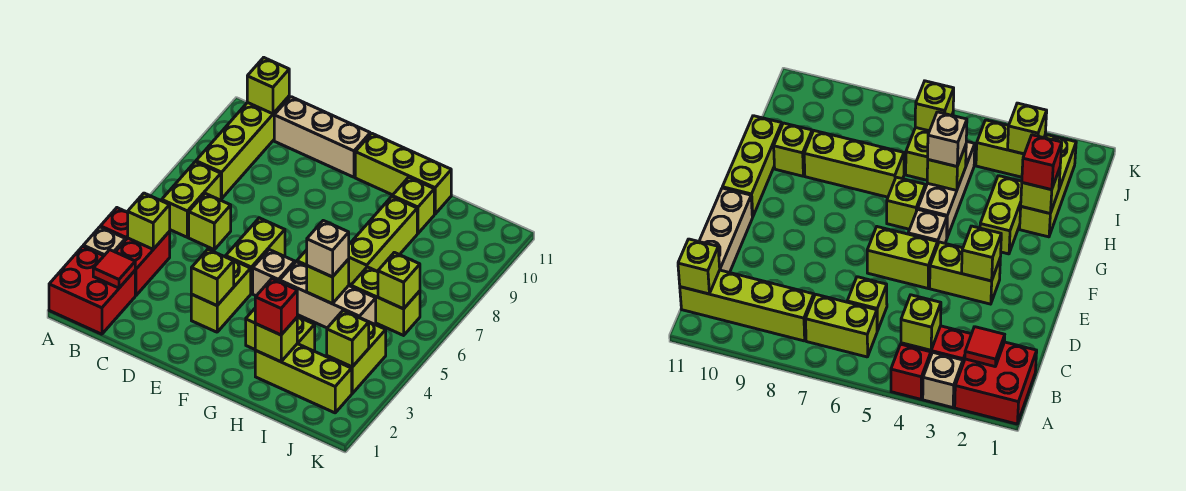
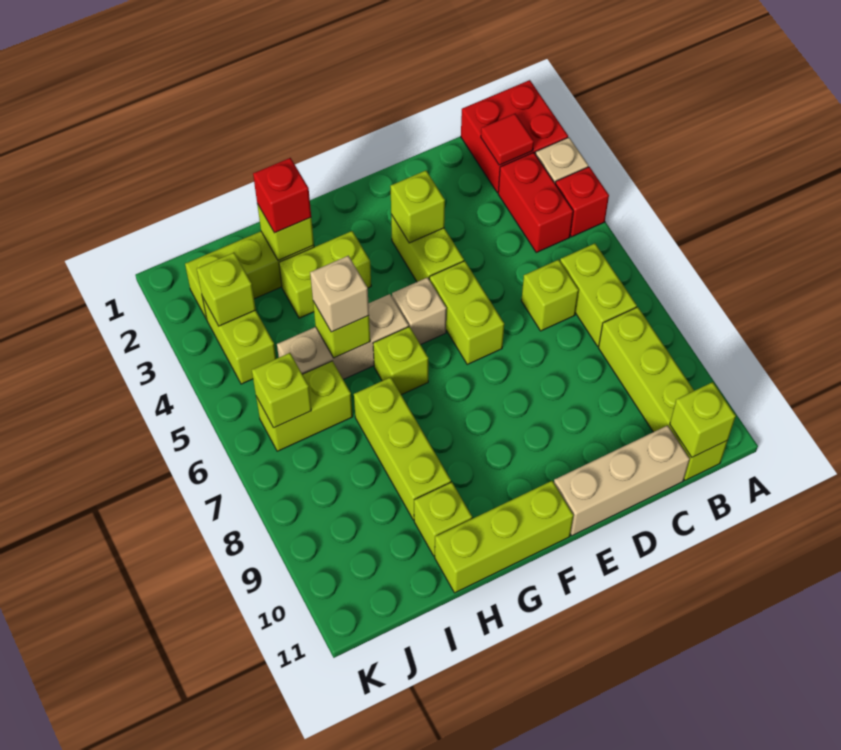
lime brick B4 level 2 -> none

